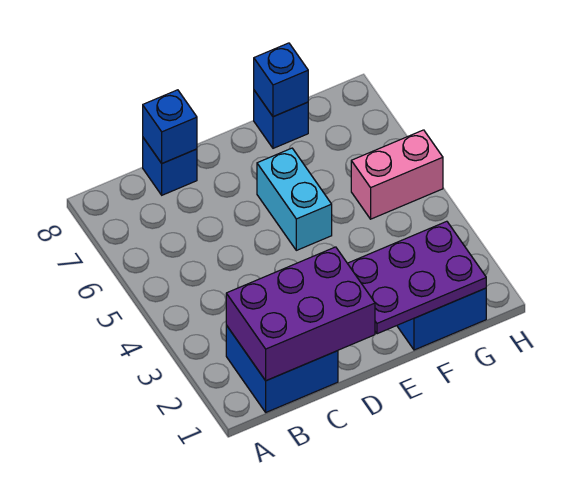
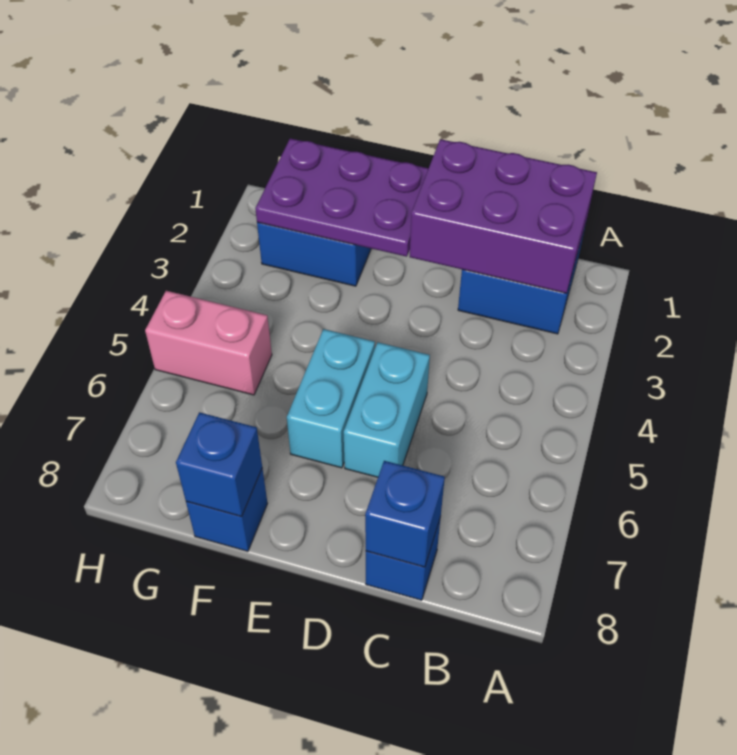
none -> cyan brick D5:D6 level 1

